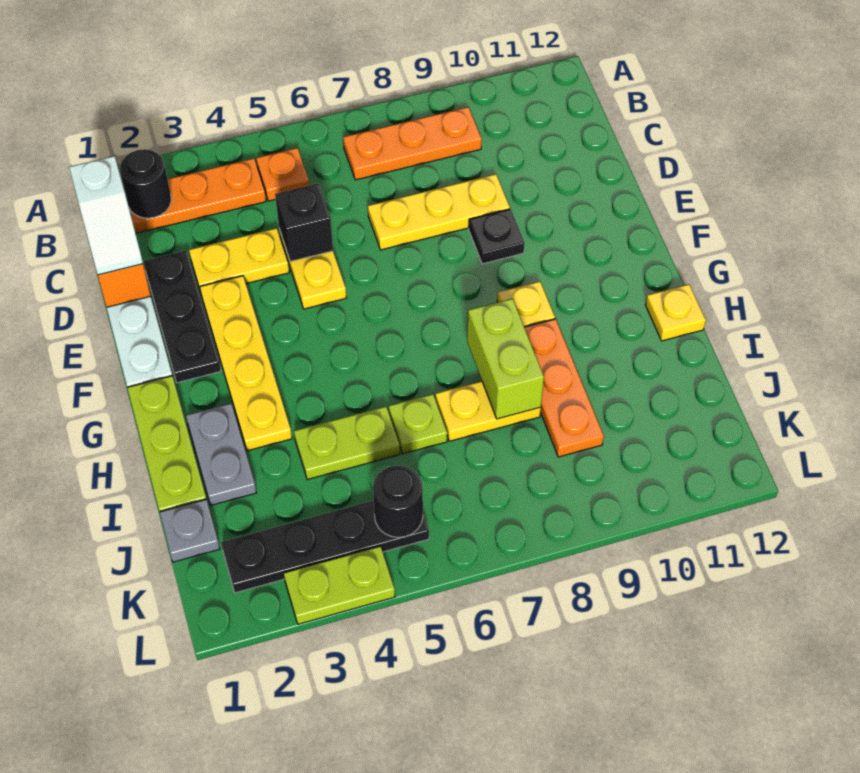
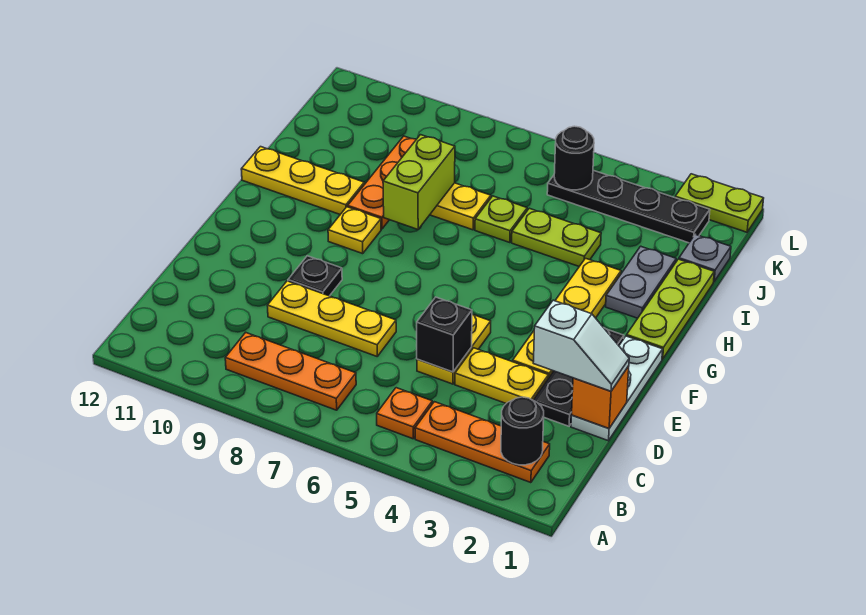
white slope C1:D1 level 3 top C -> white slope D1:D2 level 3 top 2
yellow plate H12 level 1 -> yellow plate H10:H12 level 1
lime plate L3:L4 level 1 -> lime plate L1:L2 level 1

